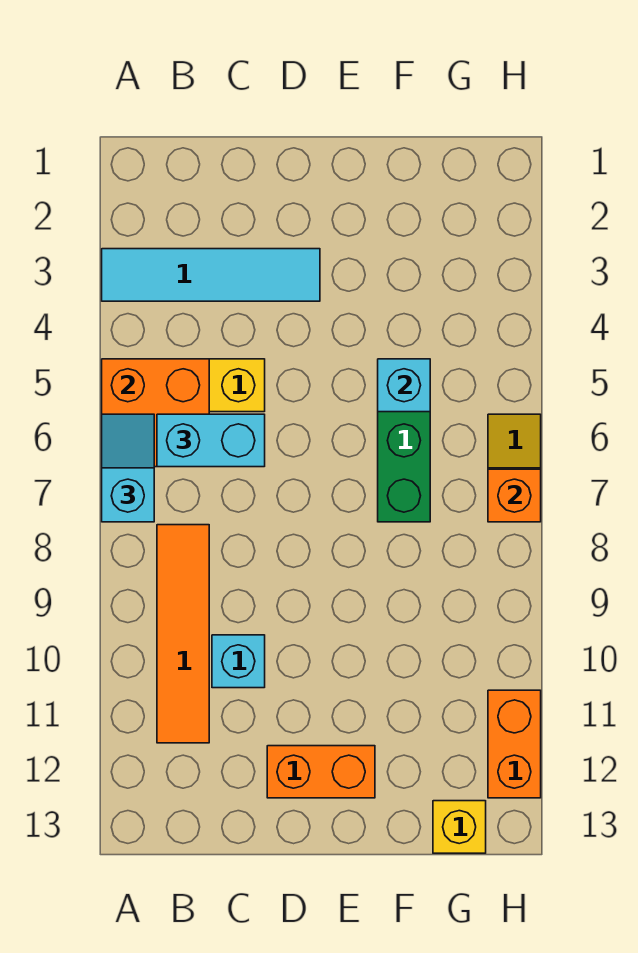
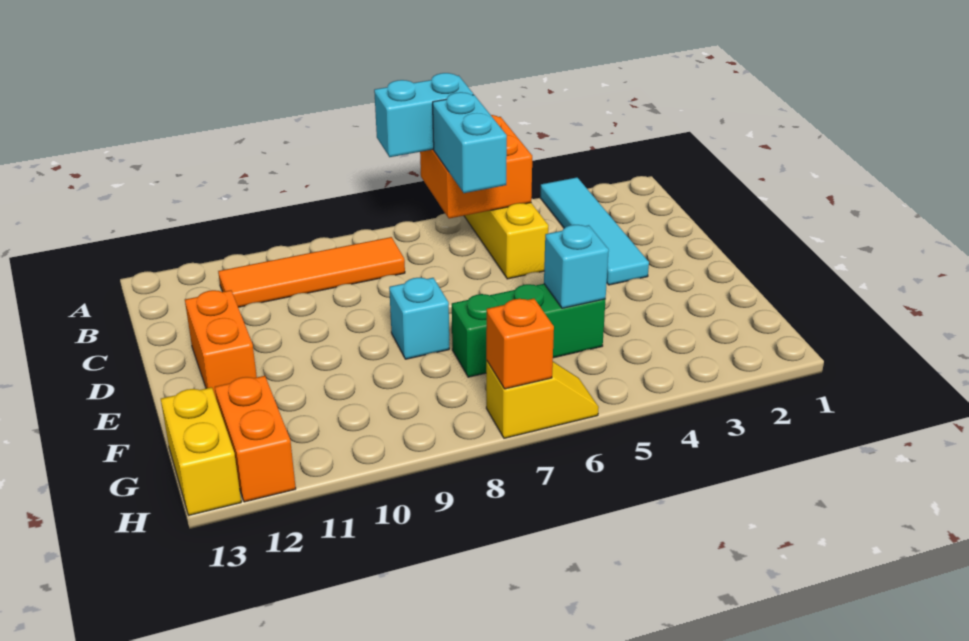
cyan slope A6:A7 level 3 top 7 -> cyan brick A6:A7 level 3
cyan brick C10 level 1 -> cyan brick E8 level 1
yellow brick G13 level 1 -> yellow brick G13:H13 level 1
orange brick H11:H12 level 1 -> orange brick G12:H12 level 1

